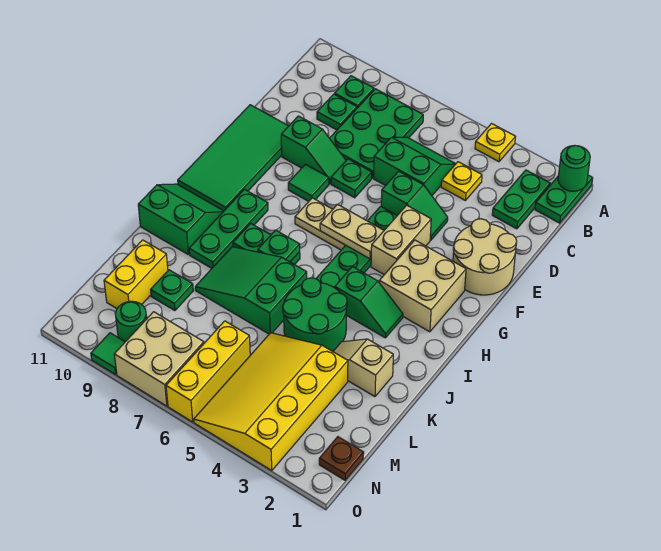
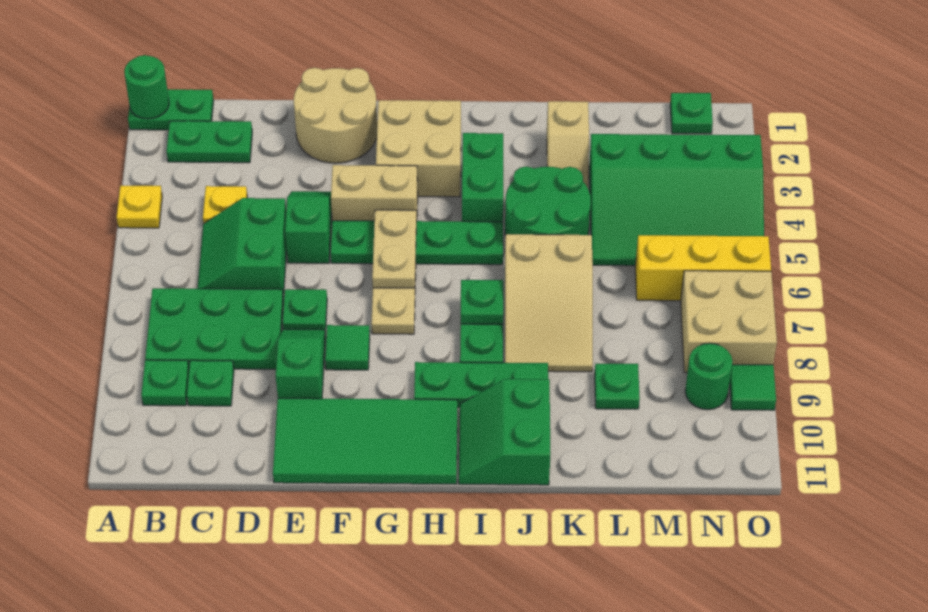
green slope I3:I4 level 1 top 4 -> green brick I3:I4 level 1
green slope J6:K8 level 1 top 6 -> tan slope J6:K8 level 1 top 6
yellow slope L3:O5 level 1 top 3 -> green slope L3:O5 level 1 top 3
yellow brick L10:M10 level 1 -> none
brown plate N1 level 1 -> green plate N1 level 1

